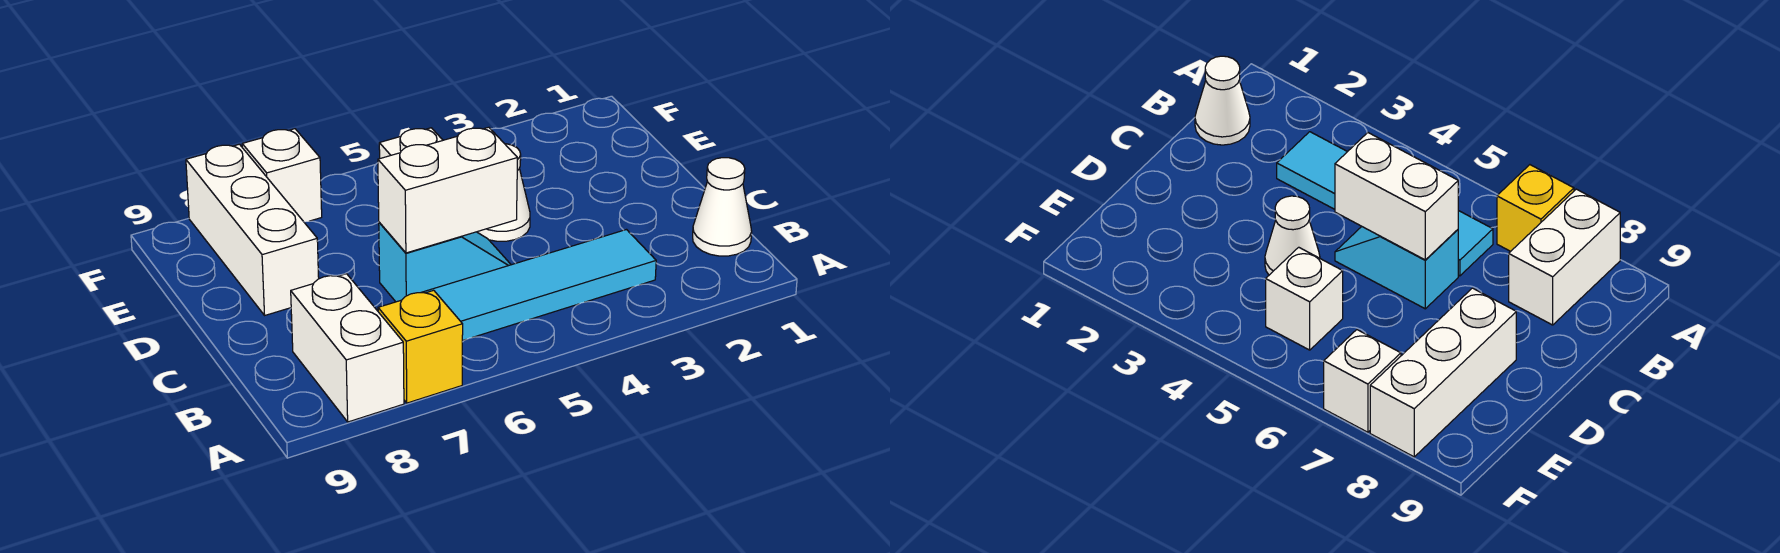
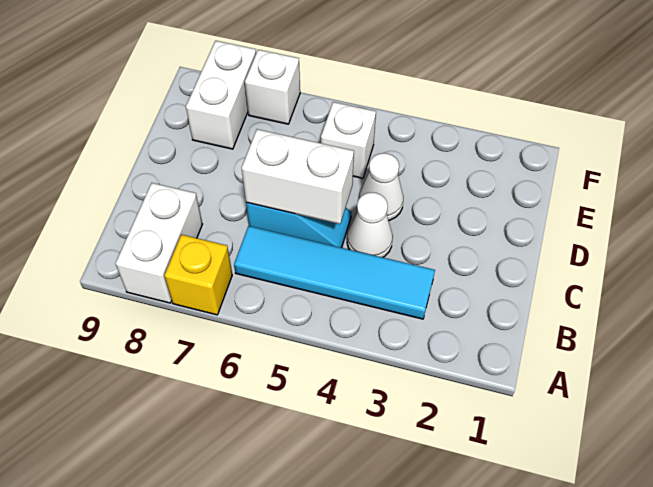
white cone B1 level 1 -> white cone C4 level 1
white brick D8:F8 level 1 -> white brick E8:F8 level 1

